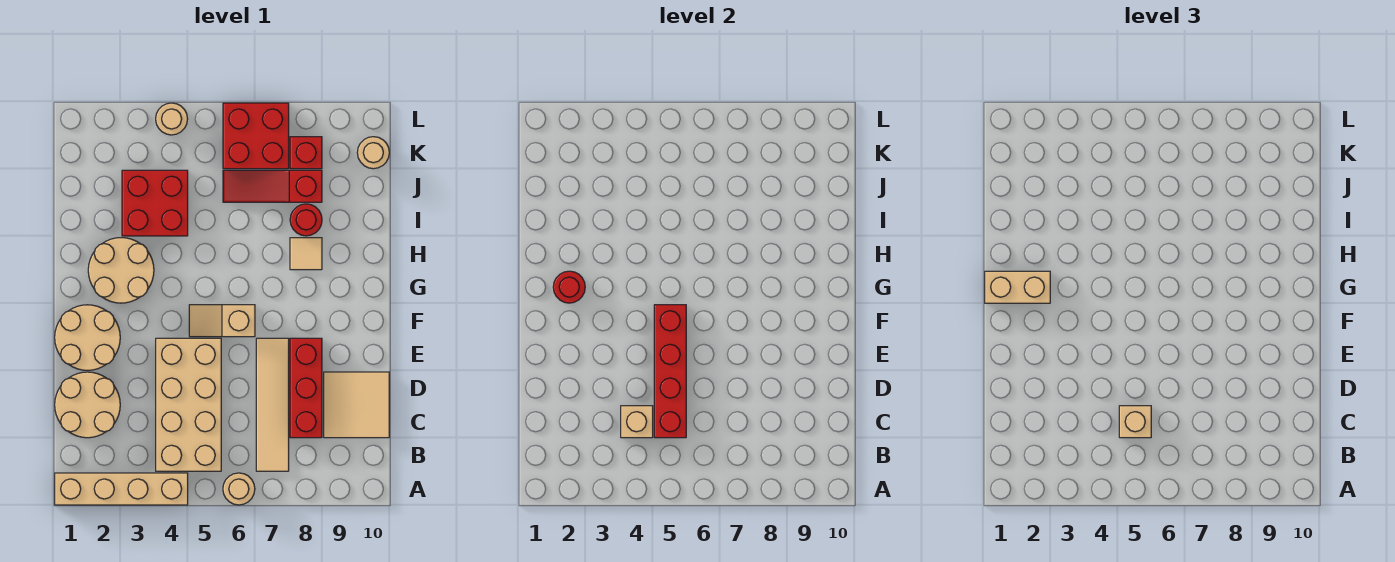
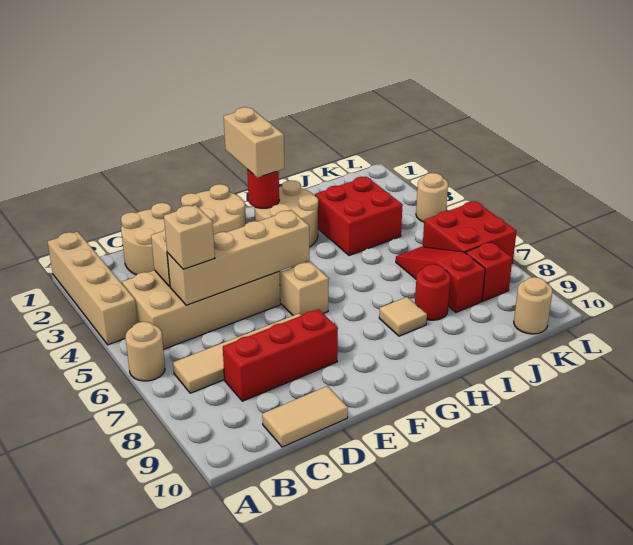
red brick C5:F5 level 2 -> tan brick C5:F5 level 2
tan tile C9:D10 level 1 -> tan tile C10:D10 level 1

